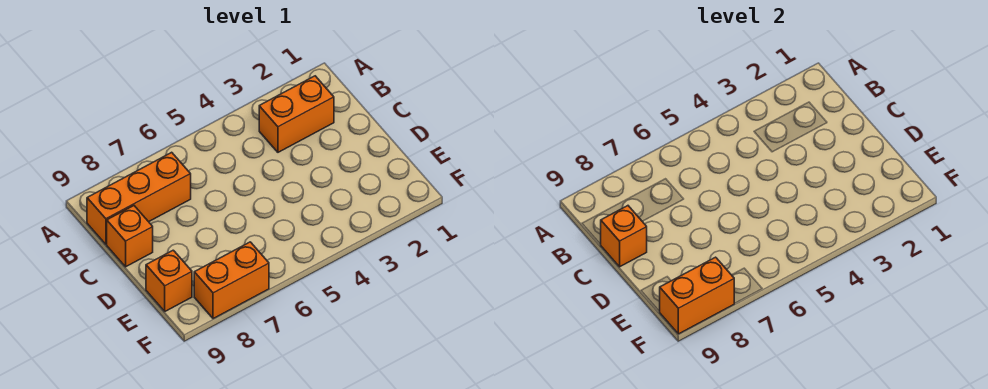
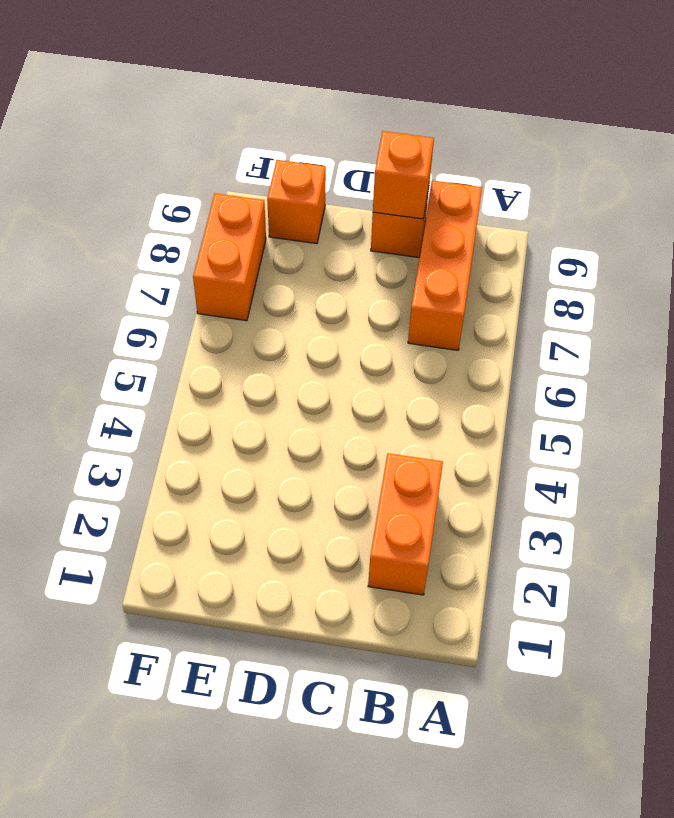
orange brick F8:F9 level 2 -> none

